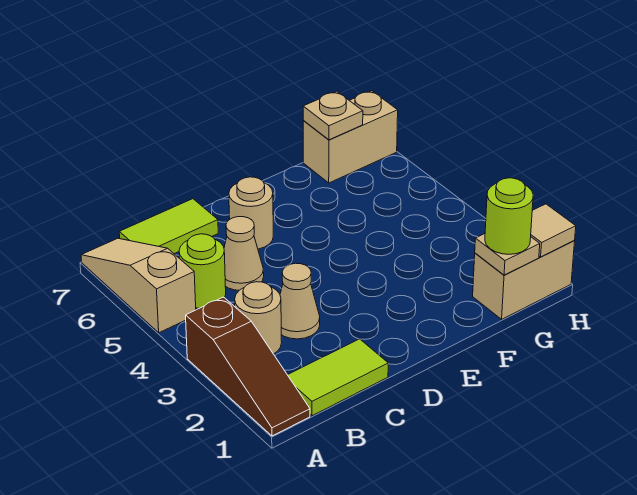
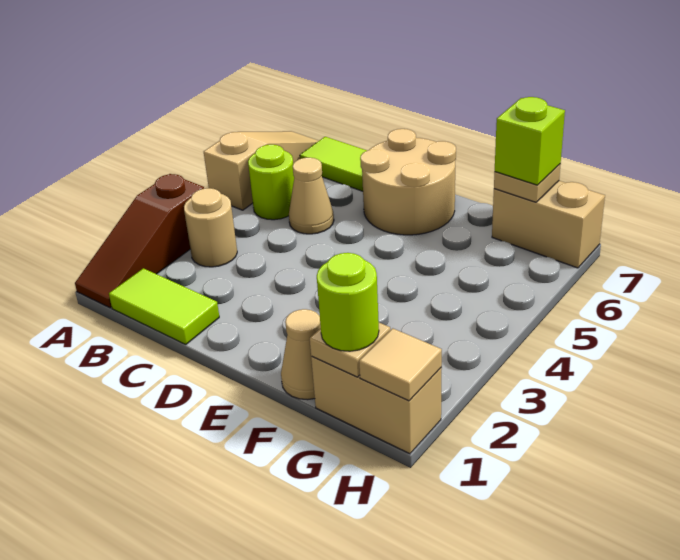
tan cone C3 level 1 -> tan cone F1 level 1
tan round brick D6 level 1 -> tan round brick D6:E7 level 1
none -> lime brick G7 level 3

